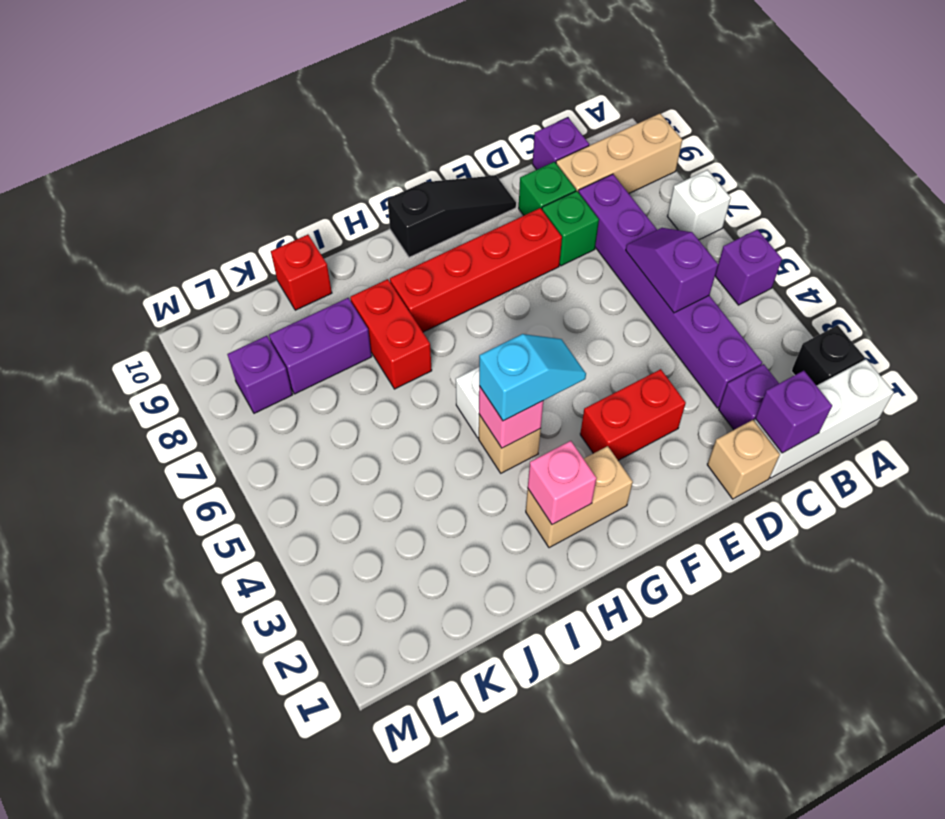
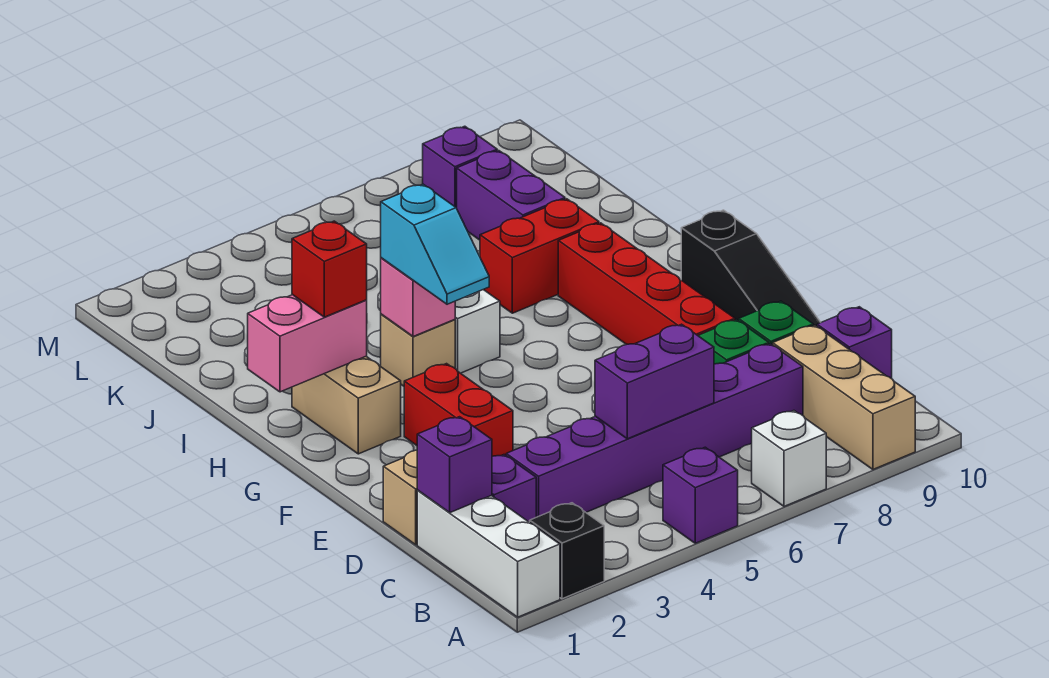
purple slope C5:C6 level 2 top 5 -> purple brick C5:C6 level 2
pink brick H2 level 2 -> pink brick H1:H2 level 2
red brick J10 level 1 -> red brick H2 level 3

